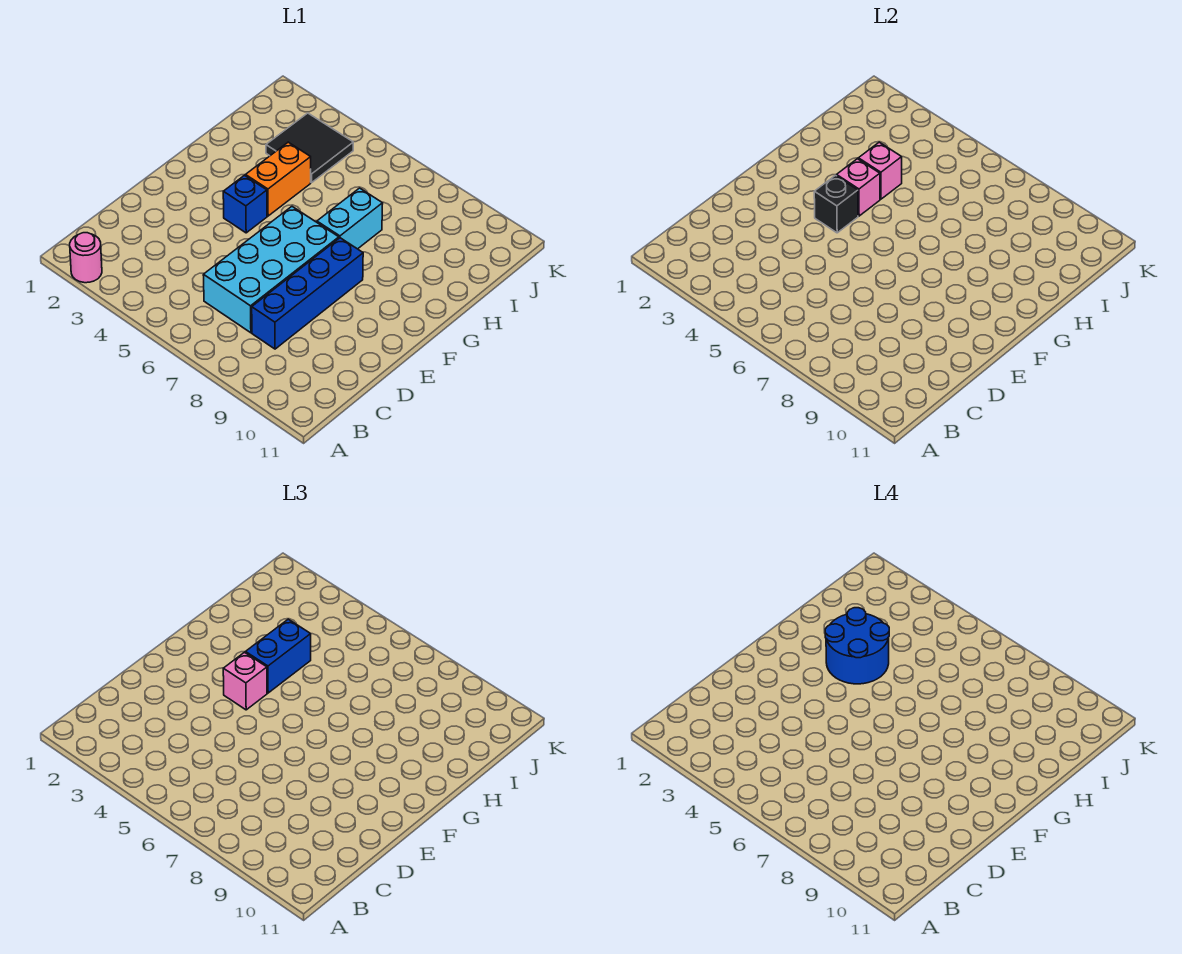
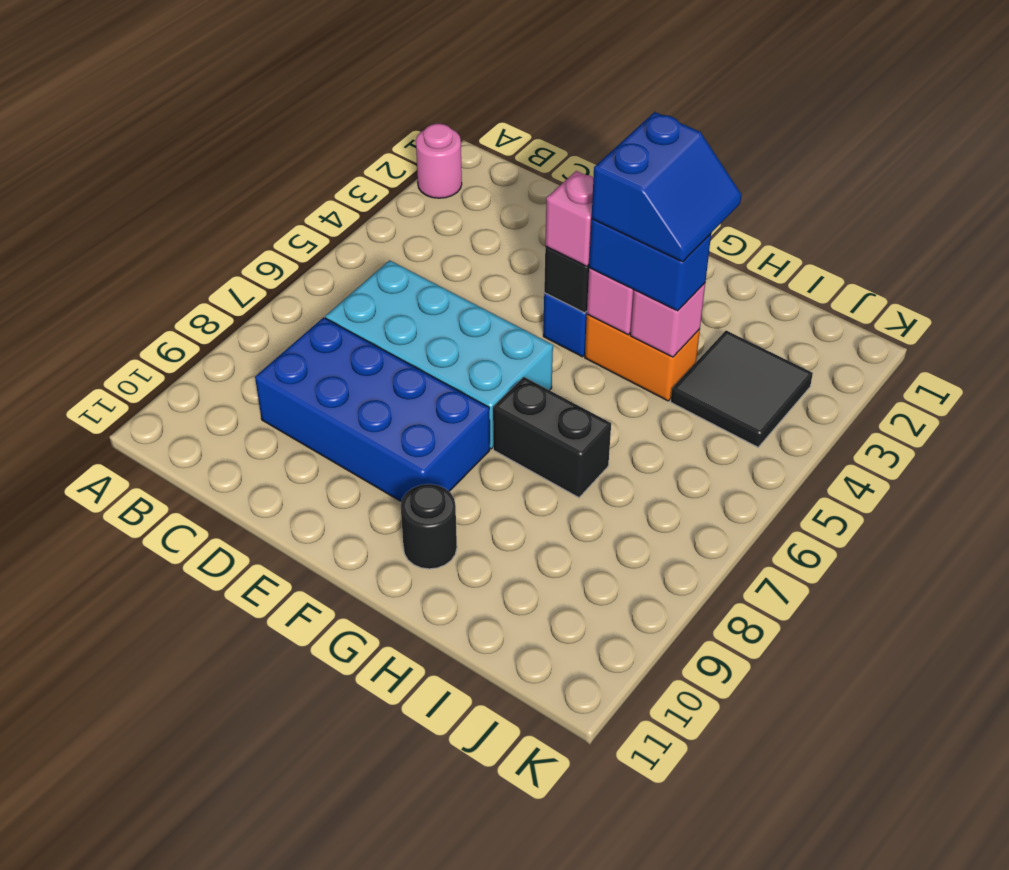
blue brick C8:F8 level 1 -> blue brick C8:F9 level 1
blue round brick G3:H4 level 4 -> blue slope G3:H4 level 4 top G
cyan brick G7:H7 level 1 -> black brick G7:H7 level 1
none -> black round brick G10 level 1

